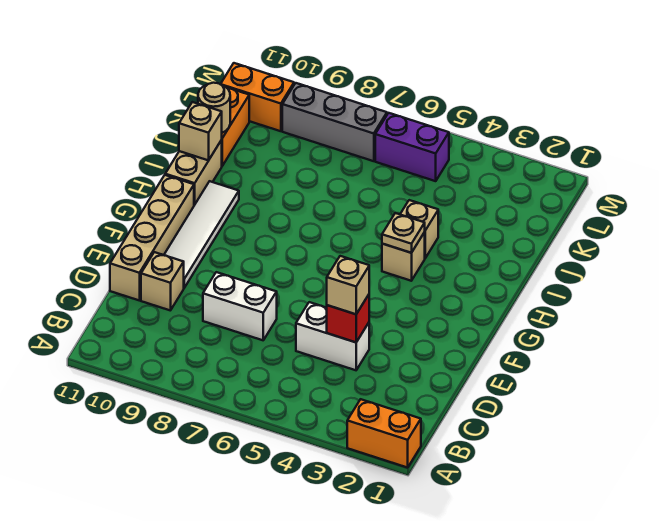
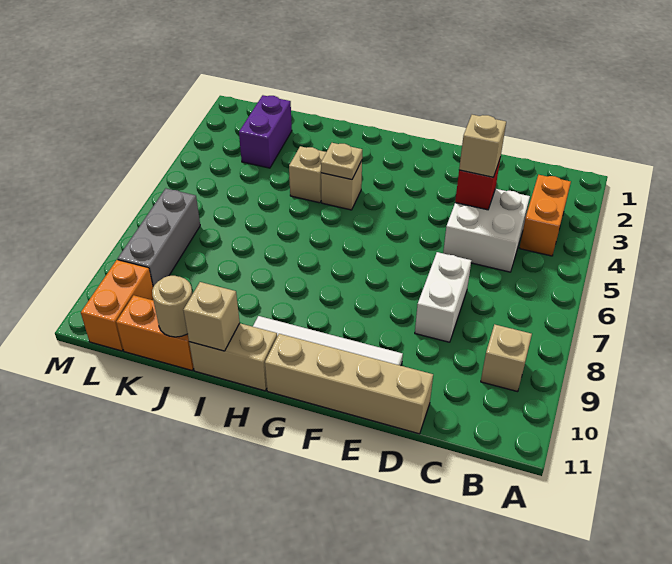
orange brick A1:A2 level 1 -> orange brick B3:B4 level 1
white brick D4:D5 level 1 -> white brick C4:D5 level 1
tan brick D10 level 1 -> tan brick B9 level 1
purple brick L5:L6 level 1 -> purple brick K2:K3 level 1

